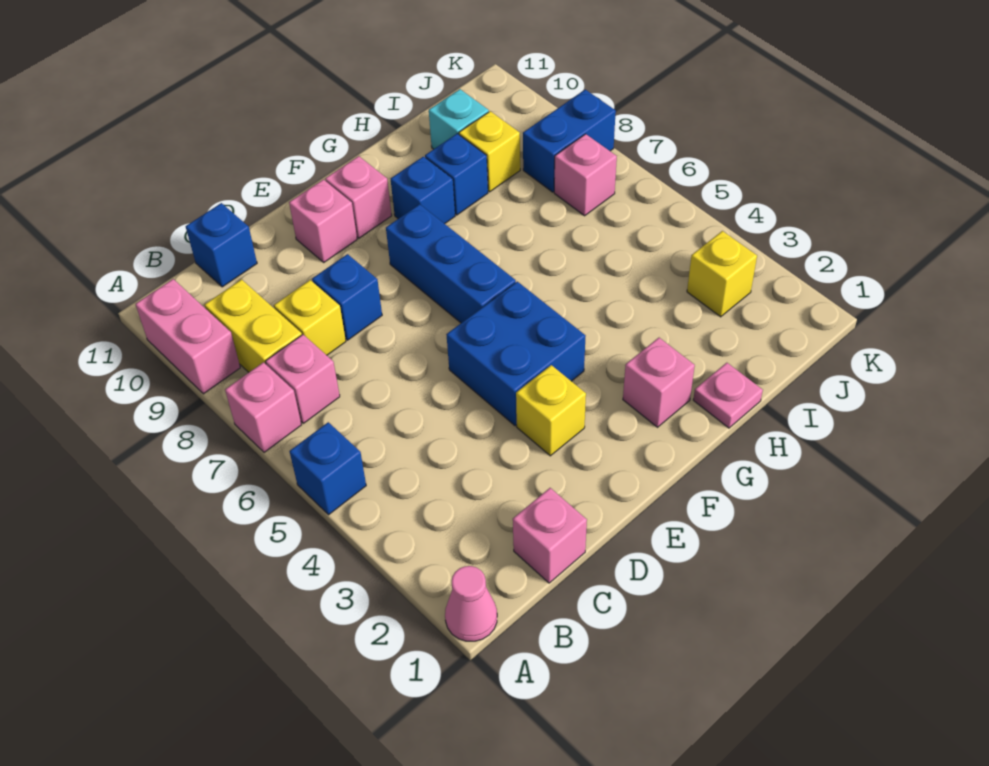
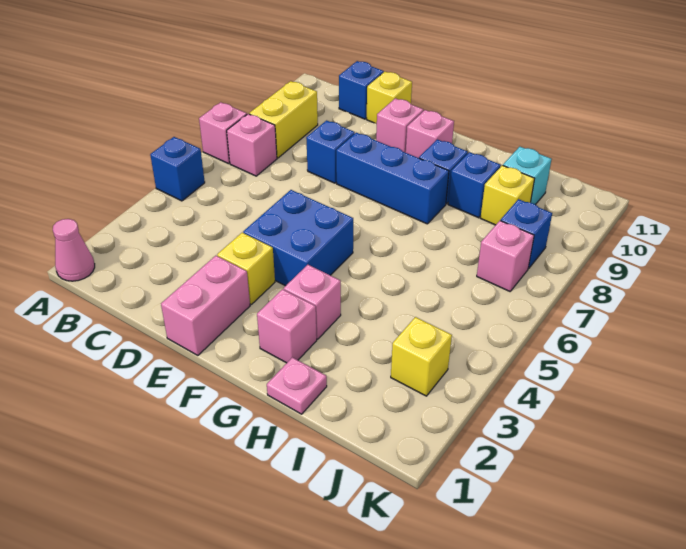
pink brick A9:A10 level 1 -> pink brick E1:E2 level 1
pink brick C1 level 1 -> pink brick G3 level 1
yellow brick C8 level 1 -> yellow brick D11 level 1
blue brick F6:F8 level 1 -> blue brick E8:G8 level 1
blue brick J8:K8 level 1 -> blue brick J8 level 1

